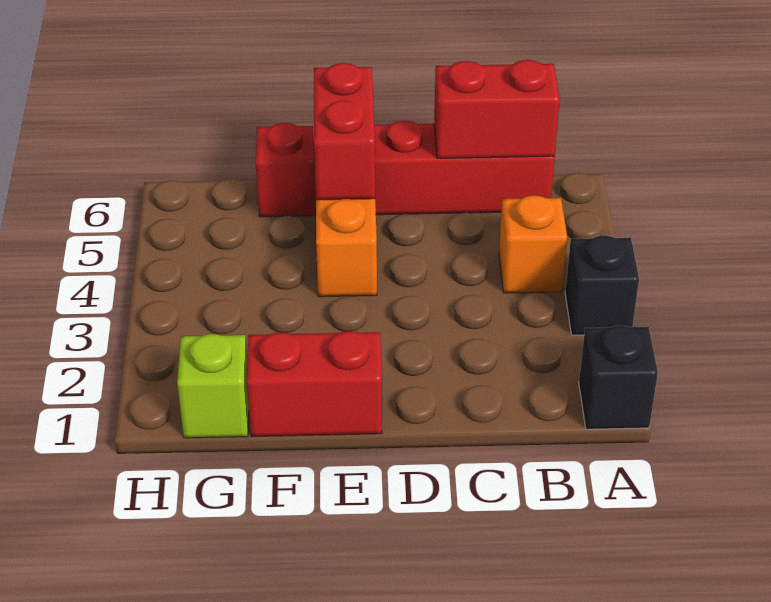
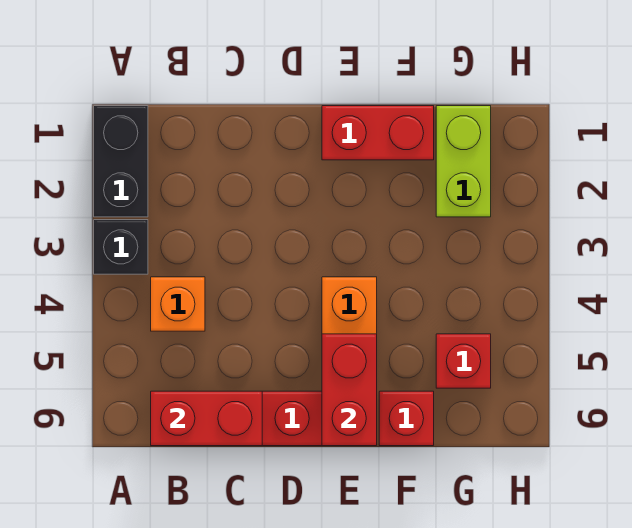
black brick A1 level 1 -> black brick A1:A2 level 1
lime brick G1 level 1 -> lime brick G1:G2 level 1
none -> red brick G5 level 1

